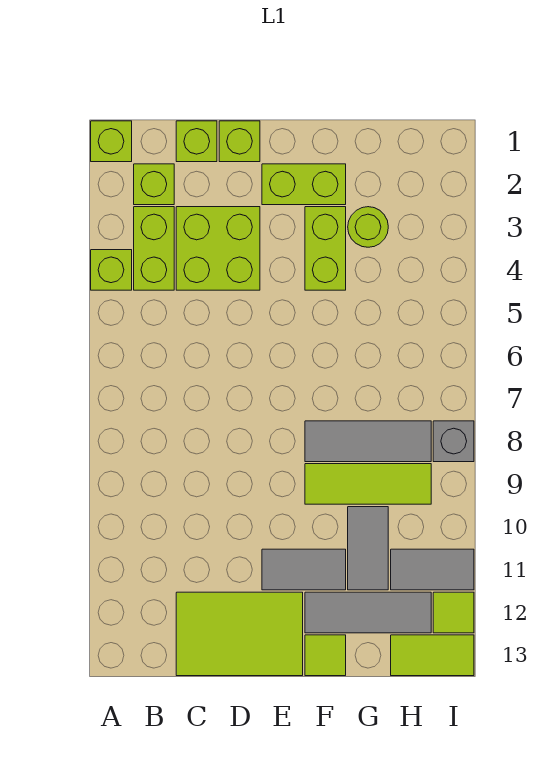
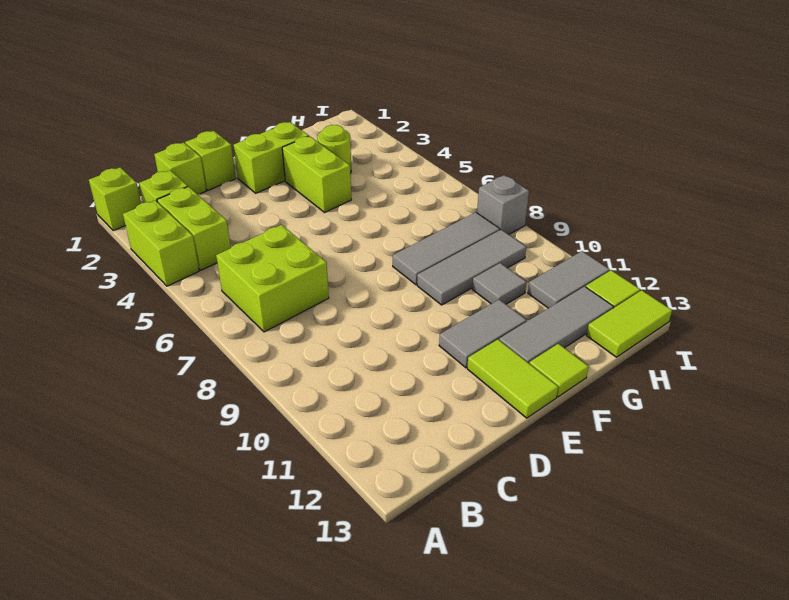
lime brick A4 level 1 -> lime brick A3:A4 level 1
lime brick C3:D4 level 1 -> lime brick B6:C7 level 1
lime tile C12:E13 level 1 -> lime tile E12:E13 level 1
lime tile F9:H9 level 1 -> grey tile F9:H9 level 1
grey tile G10:G11 level 1 -> grey tile G10 level 1

